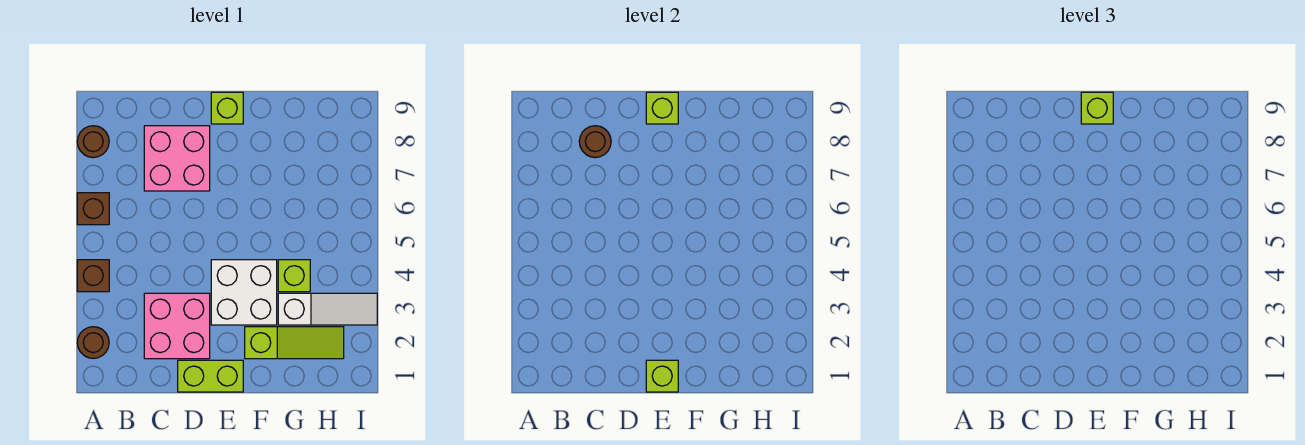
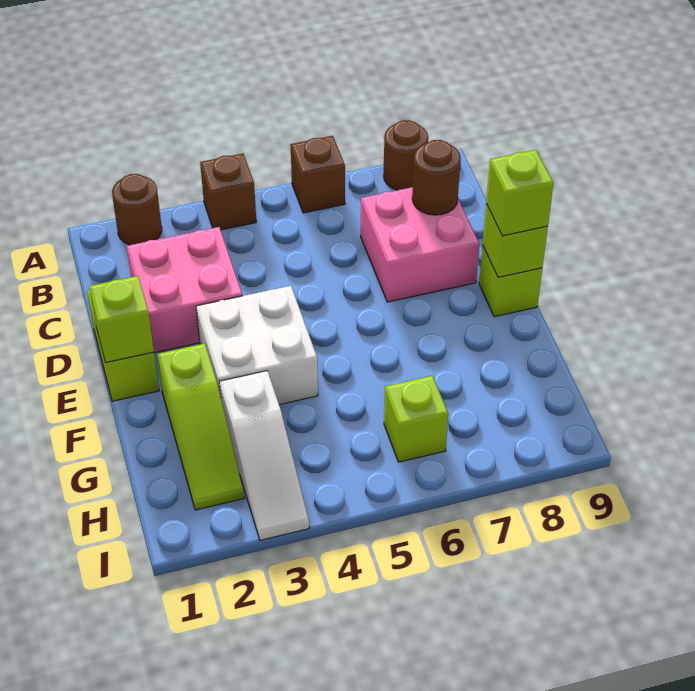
lime brick G4 level 1 -> lime brick H6 level 1

